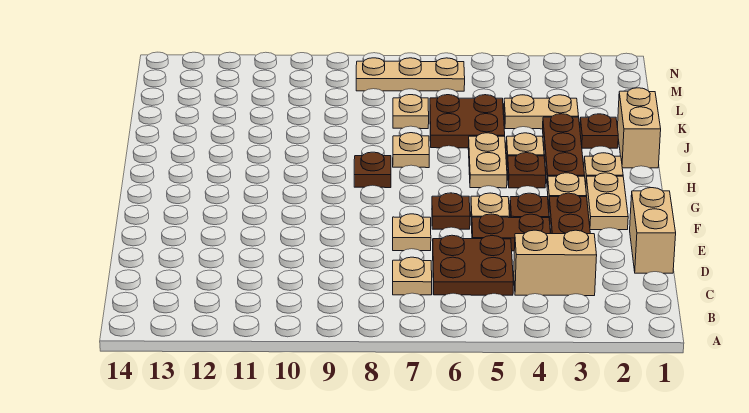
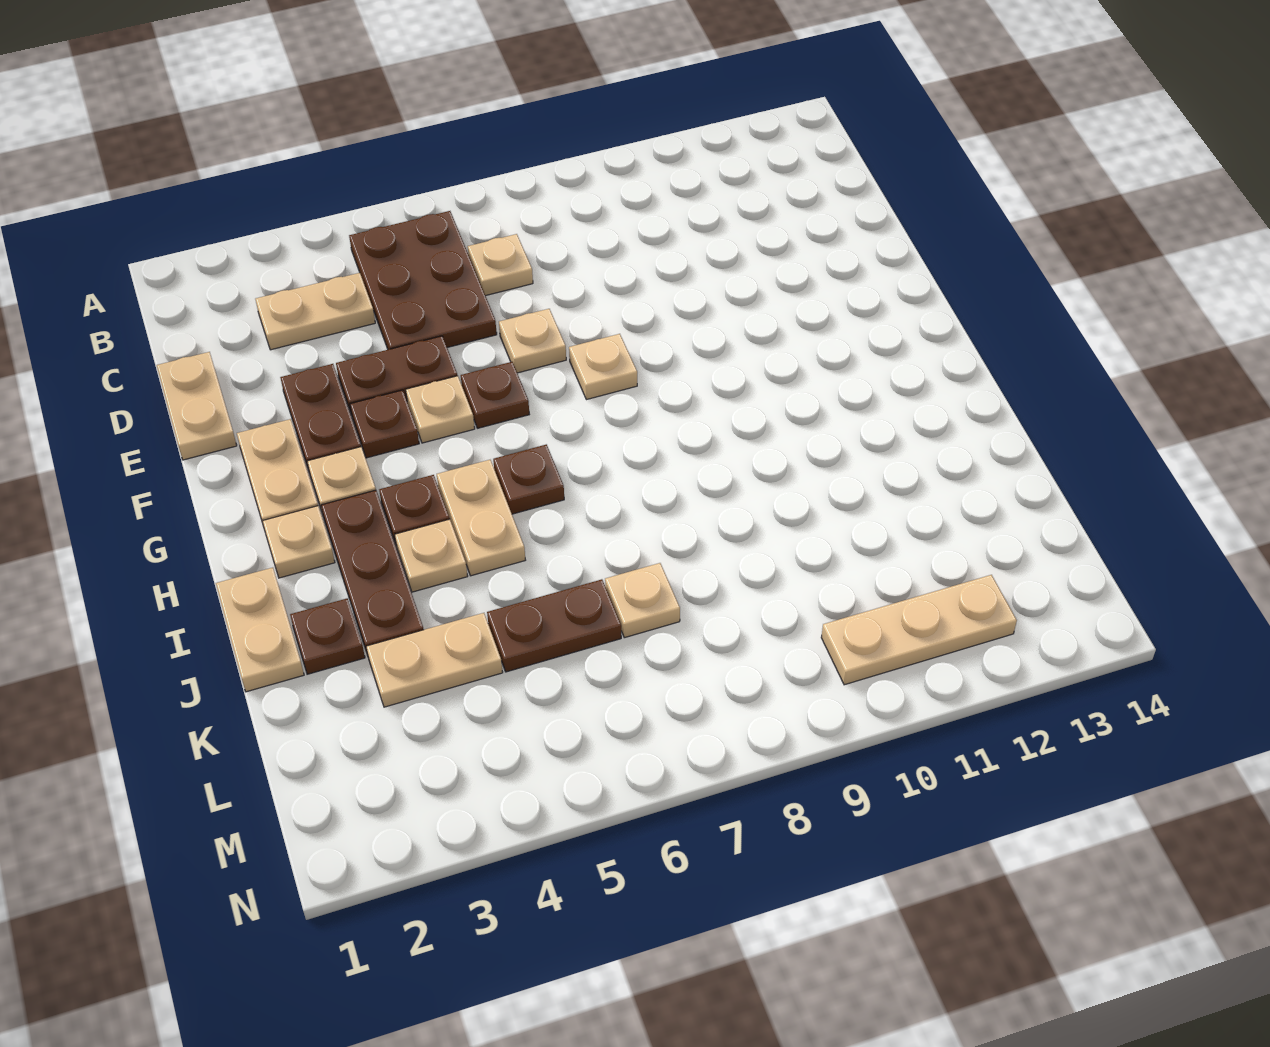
tan brick C3:C4 level 1 -> tan plate C3:C4 level 1
brown plate C5:D6 level 1 -> brown plate B5:D6 level 1
tan brick D1:E1 level 1 -> tan plate D1:E1 level 1
brown plate H8 level 1 -> brown plate H6 level 1
tan brick I1:J1 level 1 -> tan plate I1:J1 level 1
tan plate I7 level 1 -> tan plate F8 level 1
brown plate J5:K6 level 1 -> brown plate K5:K6 level 1
tan plate M6:M8 level 1 -> tan plate M10:M12 level 1

